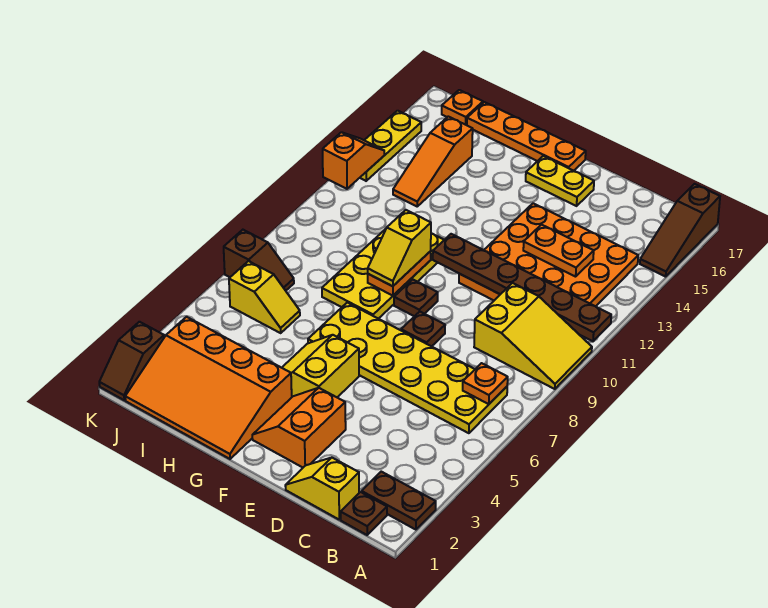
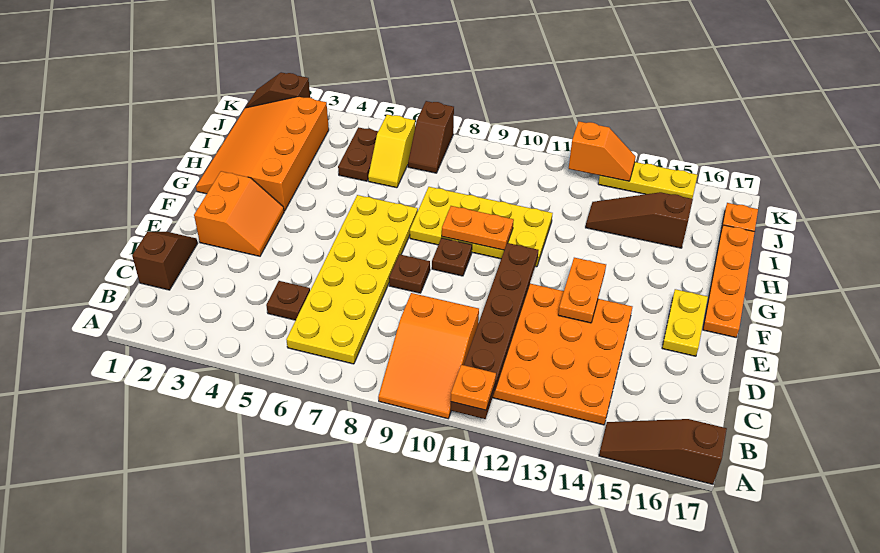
brown plate A2:B2 level 1 -> brown plate I5:J5 level 1
yellow slope A9:C10 level 1 top C -> orange slope A9:C10 level 1 top C
brown plate B1 level 1 -> brown plate C5 level 1
orange plate B7 level 2 -> orange plate A11 level 3
yellow slope C1:D1 level 1 top C -> brown slope C1:D1 level 1 top C
orange plate C13:D13 level 2 -> orange plate E13:F13 level 2
orange slope E2:F3 level 1 top E -> orange slope E2:F3 level 1 top 2
yellow slope F4:G5 level 1 top F -> none
yellow slope G9:G10 level 3 top 10 -> none
orange slope I13:I15 level 1 top 15 -> brown slope I13:I15 level 1 top 15

